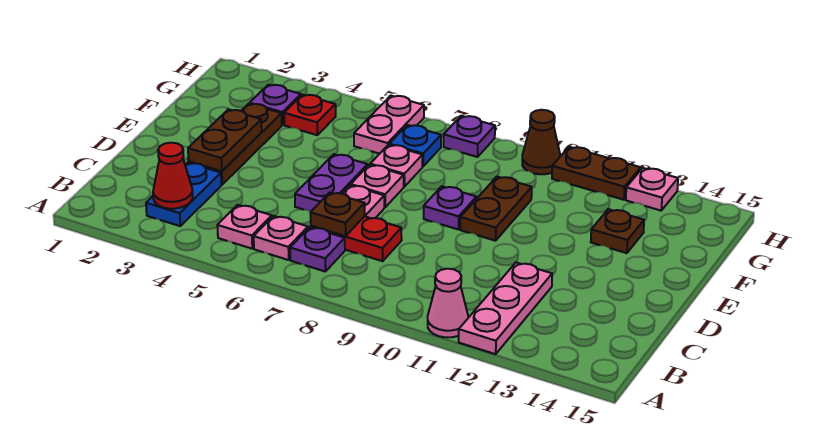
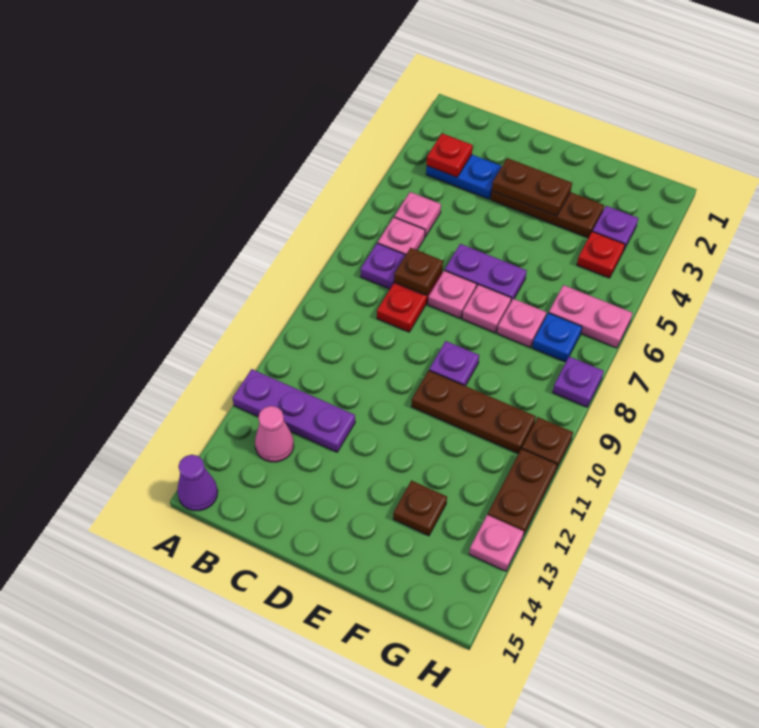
pink cone A11 level 1 -> pink cone B13 level 1
pink plate A12:C12 level 1 -> purple plate A12:C12 level 1
none -> purple cone A15 level 1
red cone B3 level 2 -> red plate B3 level 2
brown plate E10:F10 level 1 -> brown plate E10:G10 level 1
brown cone H10 level 1 -> brown plate H10 level 1

